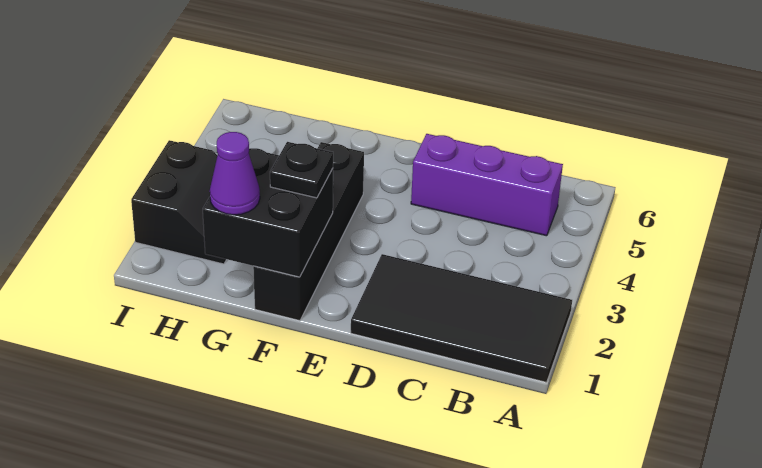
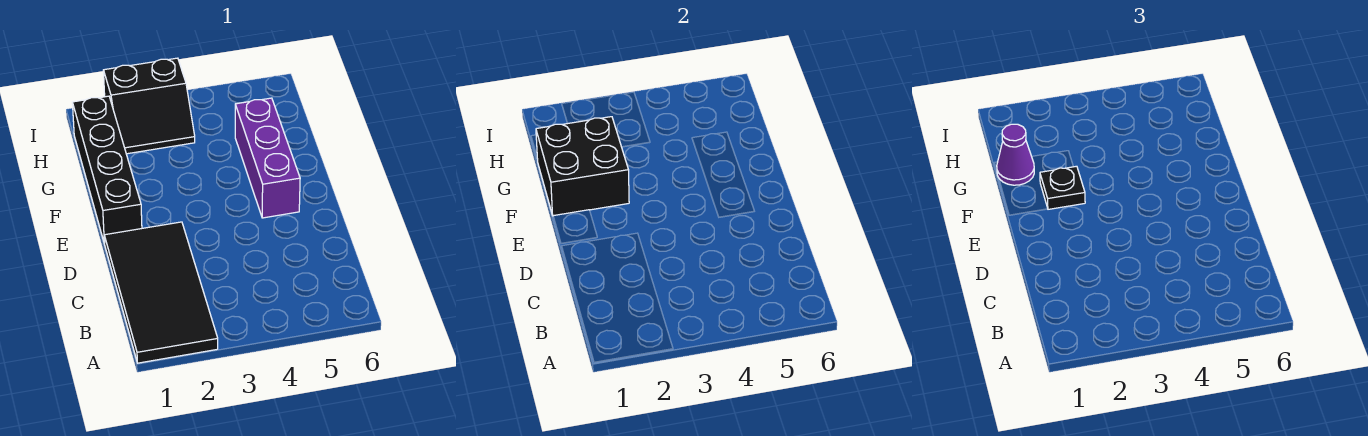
purple brick B5:D5 level 1 -> purple brick E5:G5 level 1
black brick F1:F4 level 1 -> black brick E1:H1 level 1

